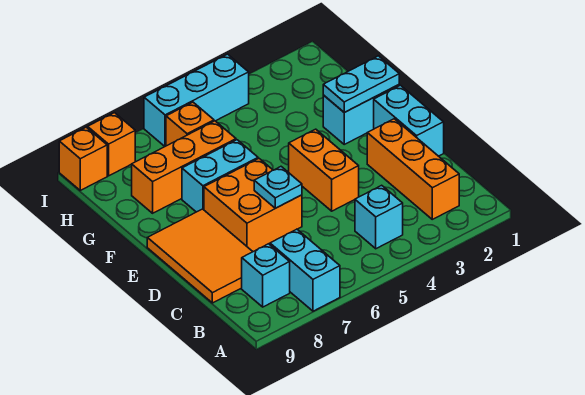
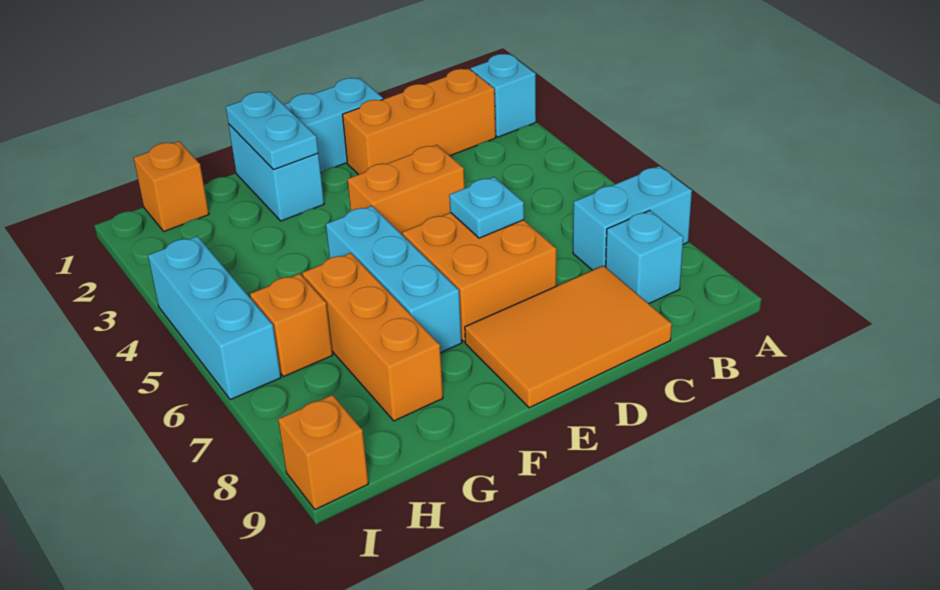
cyan brick B4 level 1 -> cyan brick A2 level 1
cyan brick F6:F7 level 1 -> cyan brick F5:F7 level 1
orange brick I8 level 1 -> orange brick H1 level 1

